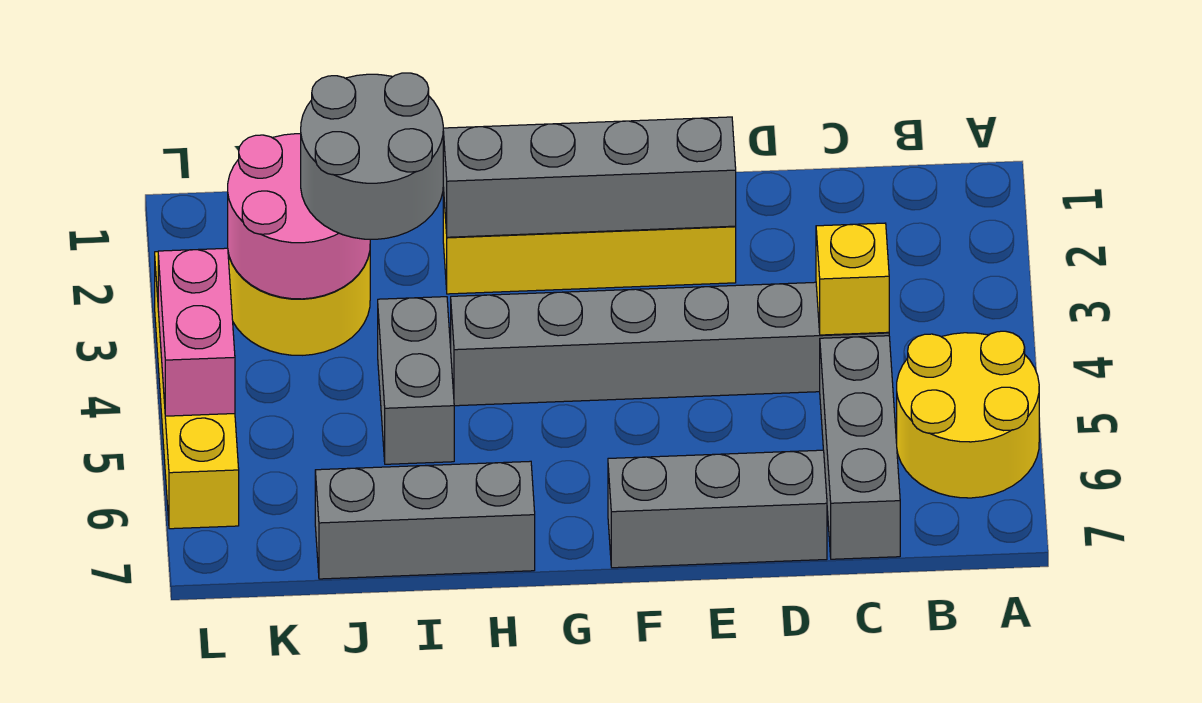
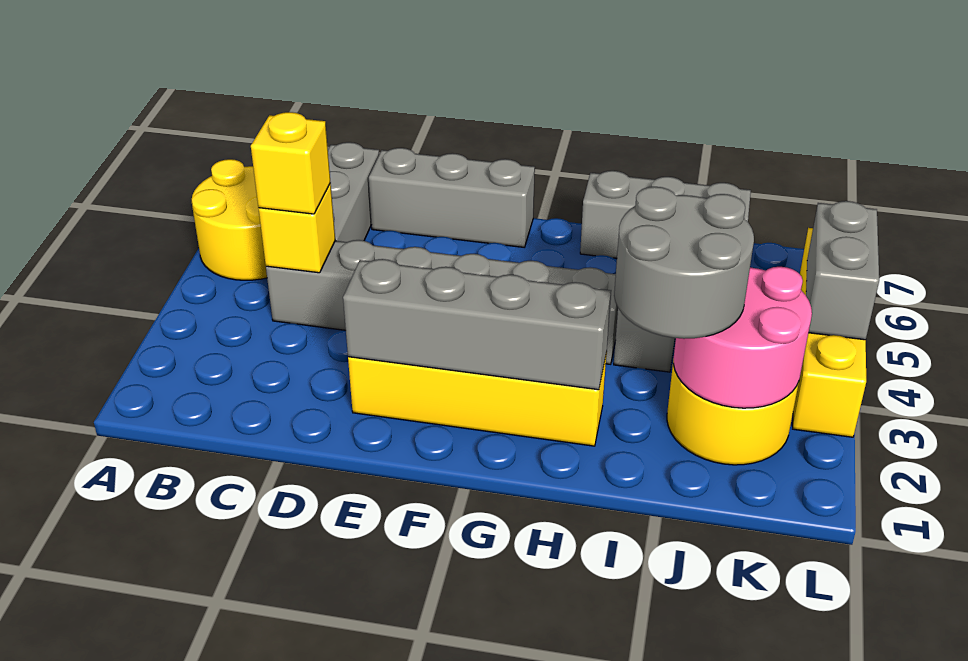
none -> yellow brick C4 level 3
pink brick L4:L5 level 2 -> grey brick L4:L5 level 2

